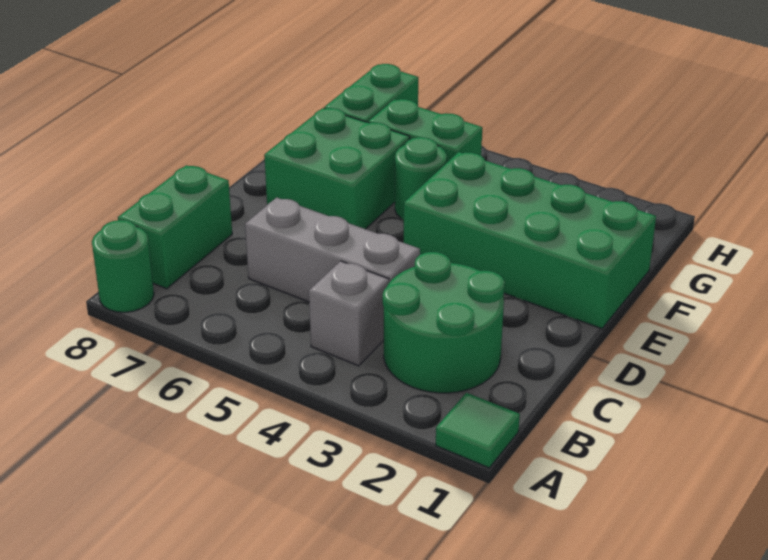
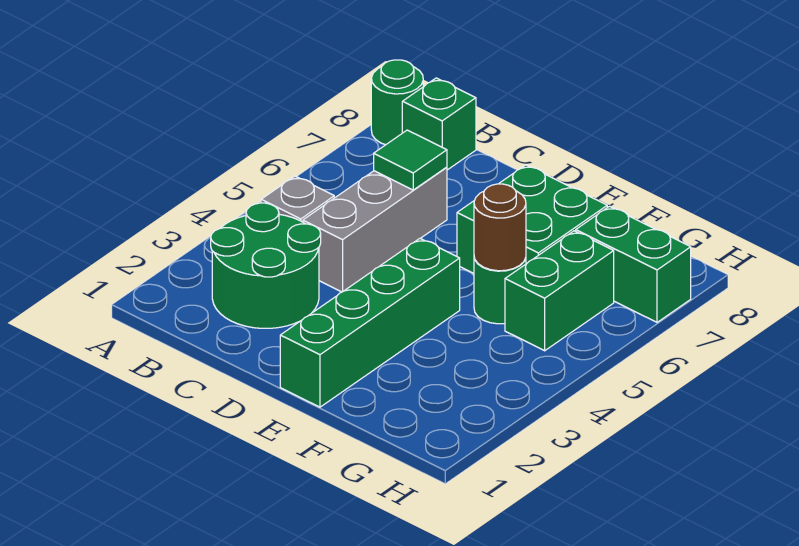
green tile A1 level 1 -> green tile C6 level 2
green brick B8:C8 level 1 -> green brick B8 level 1
green brick E1:F4 level 1 -> green brick E1:E4 level 1
none -> brown round brick F5 level 2

